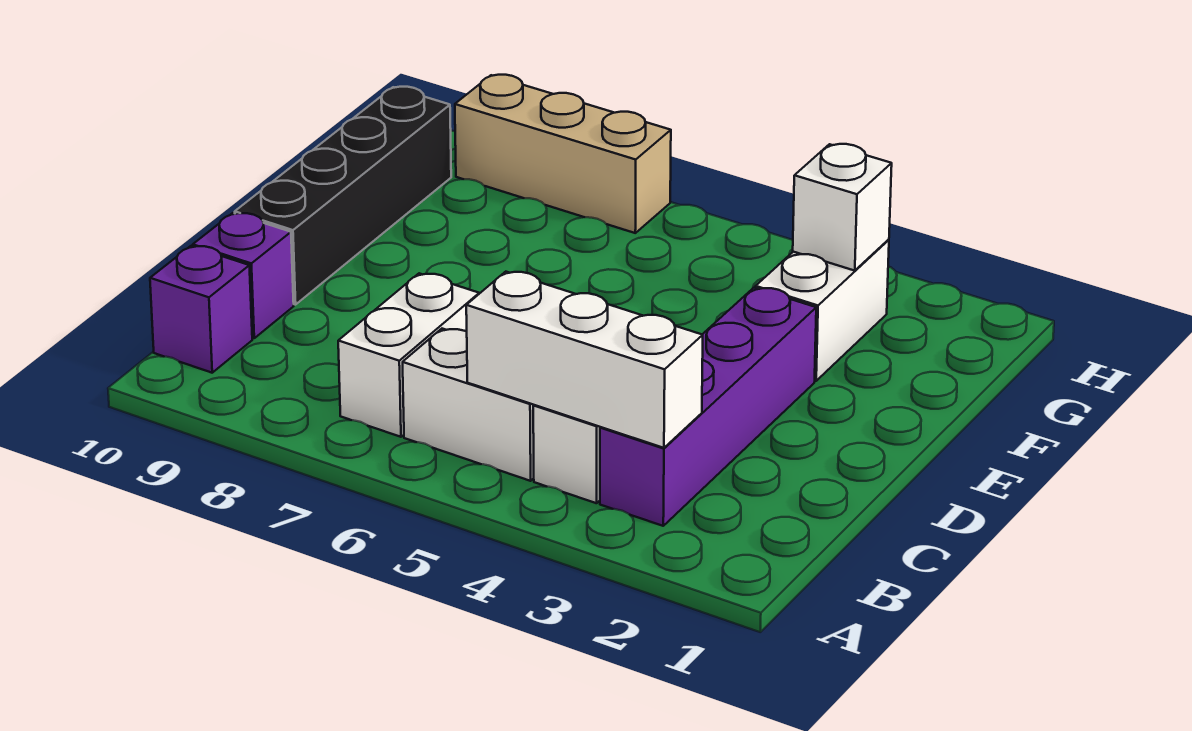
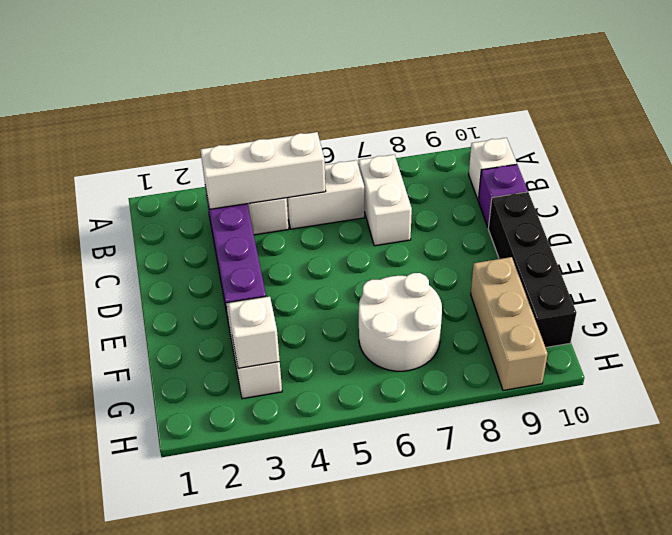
purple brick B10 level 1 -> white brick B10 level 1
none -> white round brick F6:G7 level 1
tan brick H7:H9 level 1 -> tan brick F9:H9 level 1

